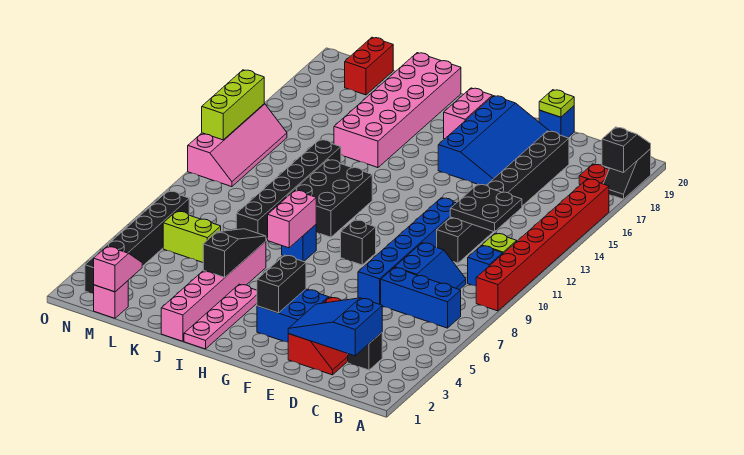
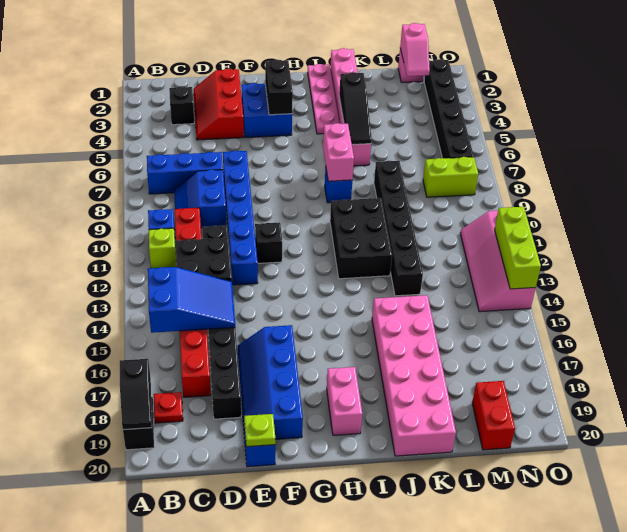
red brick A9:A16 level 1 -> red brick C10:C17 level 1
blue slope C2:E3 level 2 top C -> blue slope B14:D15 level 2 top B
blue slope E16:G19 level 1 top G -> blue slope E16:F19 level 1 top F
black brick G9 level 1 -> black brick F11 level 1
lime brick L6:M6 level 1 -> lime brick M8:N8 level 1

